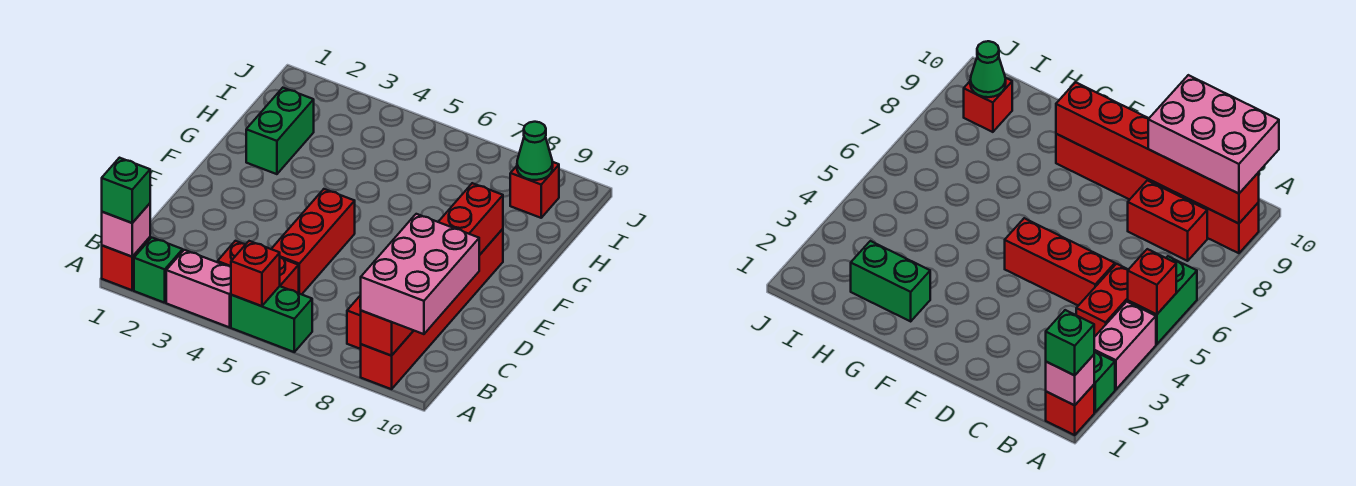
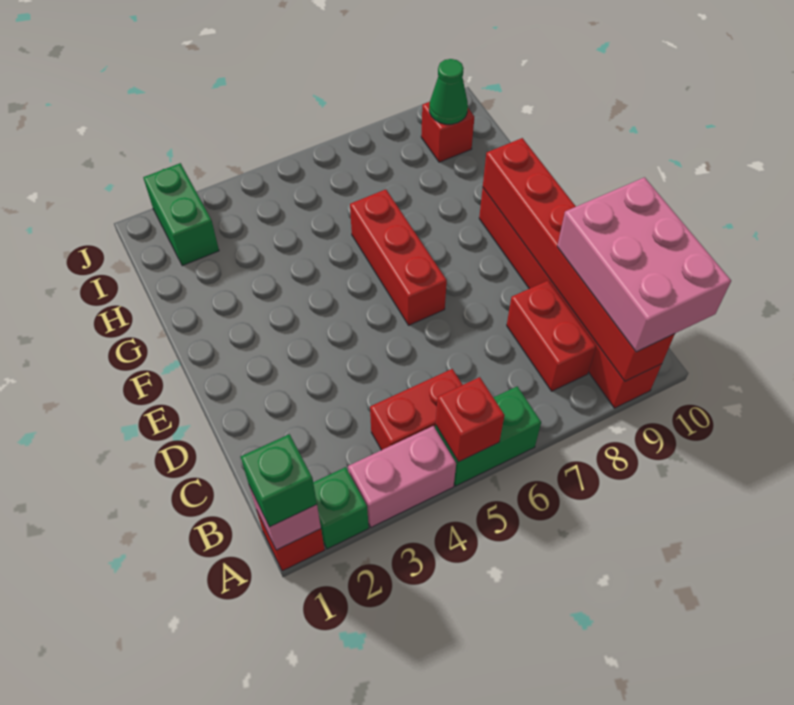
red brick C5:E5 level 1 -> red brick E6:G6 level 1
green brick G2:H2 level 1 -> green brick I2:J2 level 1

